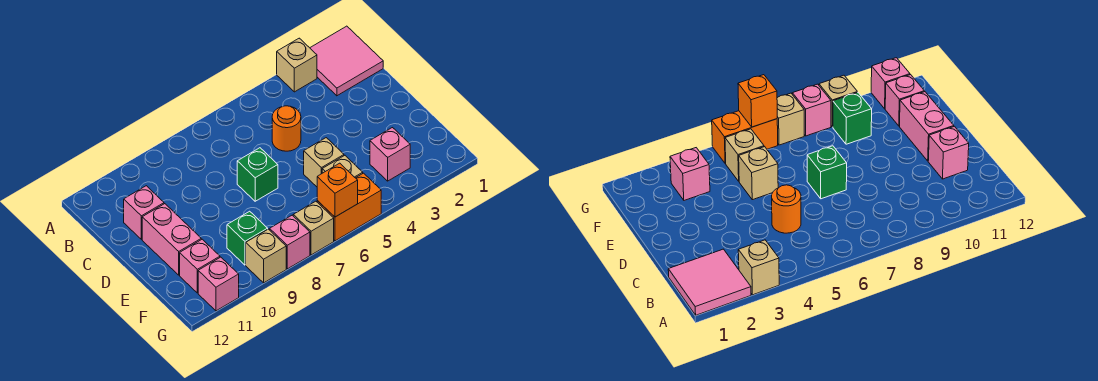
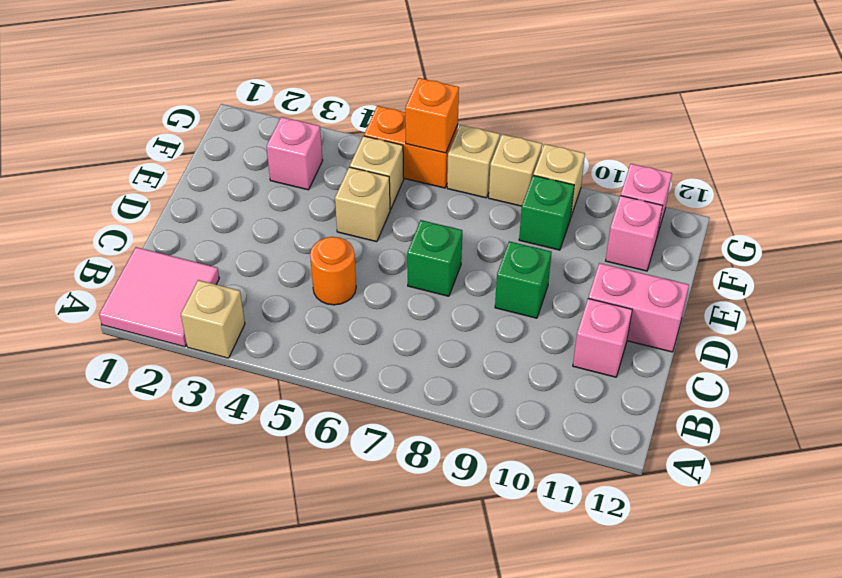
none -> green brick D9 level 1
pink brick D11:E11 level 1 -> pink brick D11:D12 level 1
pink brick G8 level 1 -> tan brick G8 level 1

